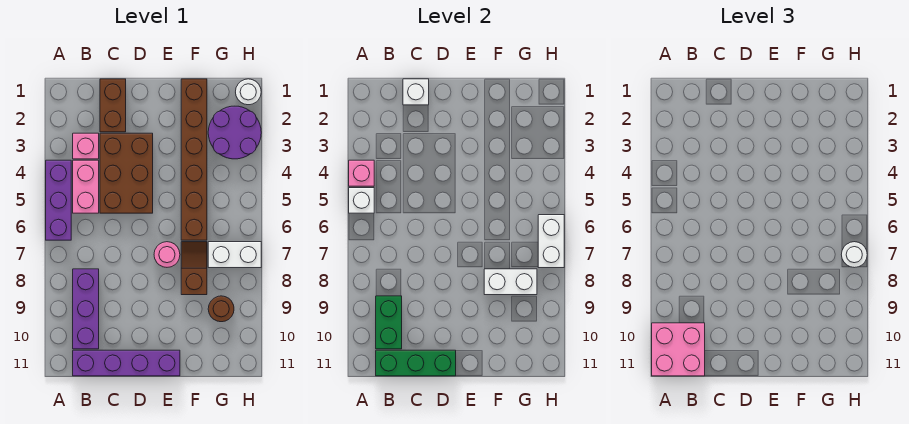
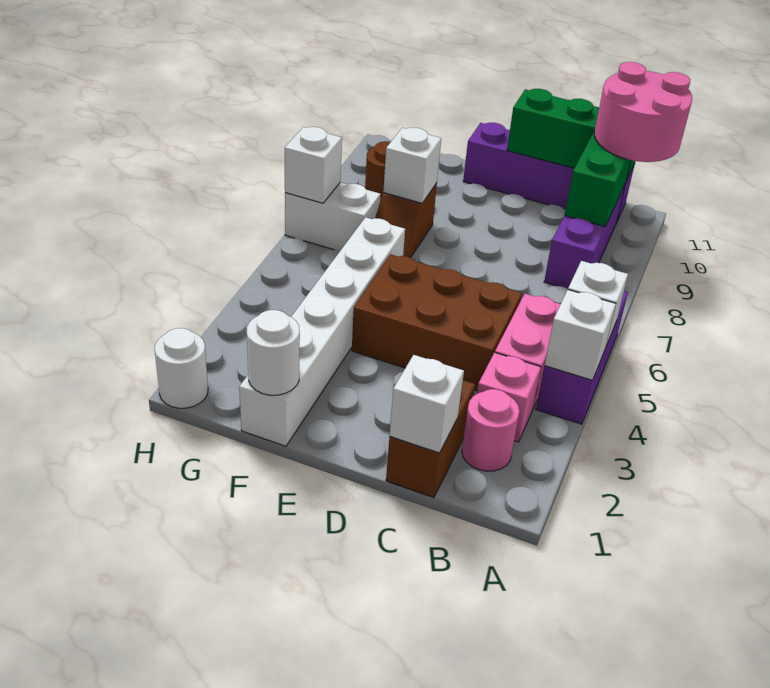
pink brick A4 level 2 -> white brick A4 level 2
pink brick A10:B11 level 3 -> pink round brick A10:B11 level 3
brown brick C3:D5 level 1 -> brown brick C4:E5 level 1
pink round brick E7 level 1 -> pink round brick B2 level 1
brown brick F1:F6 level 1 -> white brick F1:F6 level 1
white brick F8:G8 level 2 -> white brick F8 level 2
purple round brick G2:H3 level 1 -> none
white brick H6:H7 level 2 -> white brick H7 level 2
white round brick H7 level 3 -> white round brick F1 level 2

